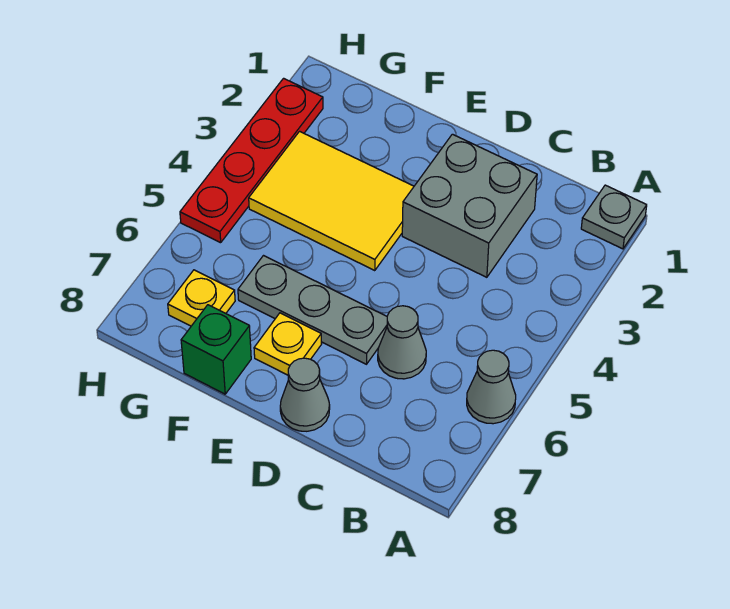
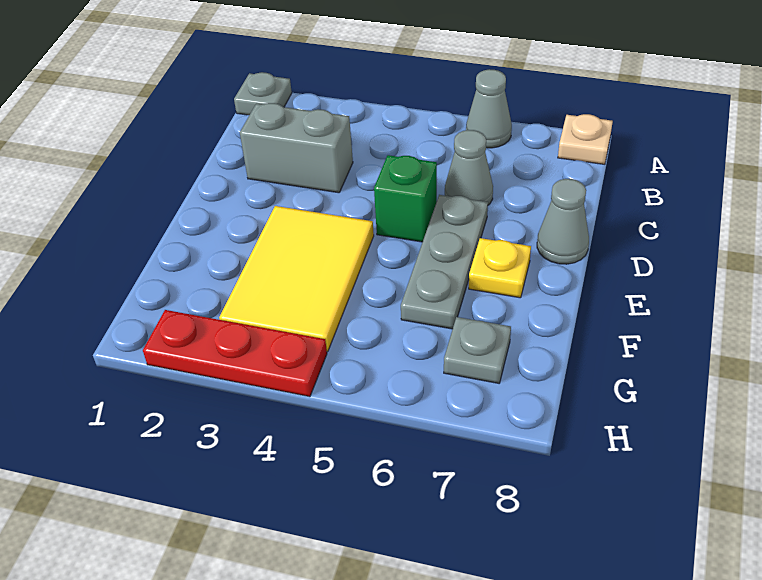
none -> tan plate A8 level 1
grey brick C2:D3 level 1 -> grey brick C2:C3 level 1
green brick F8 level 1 -> green brick D5 level 1
yellow plate G7 level 1 -> grey plate G7 level 1
red plate H2:H5 level 1 -> red plate H2:H4 level 1

